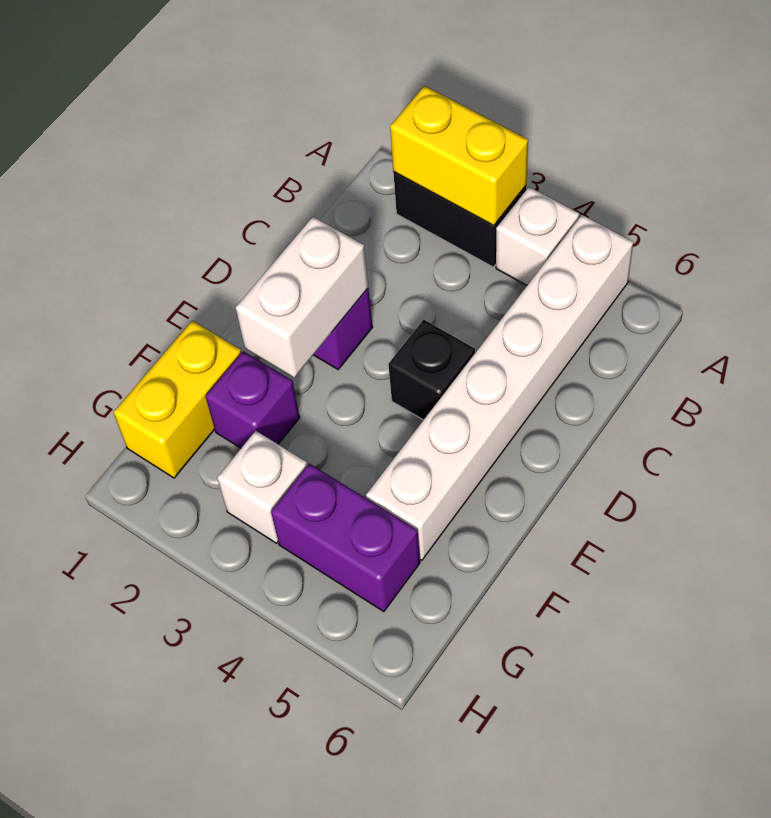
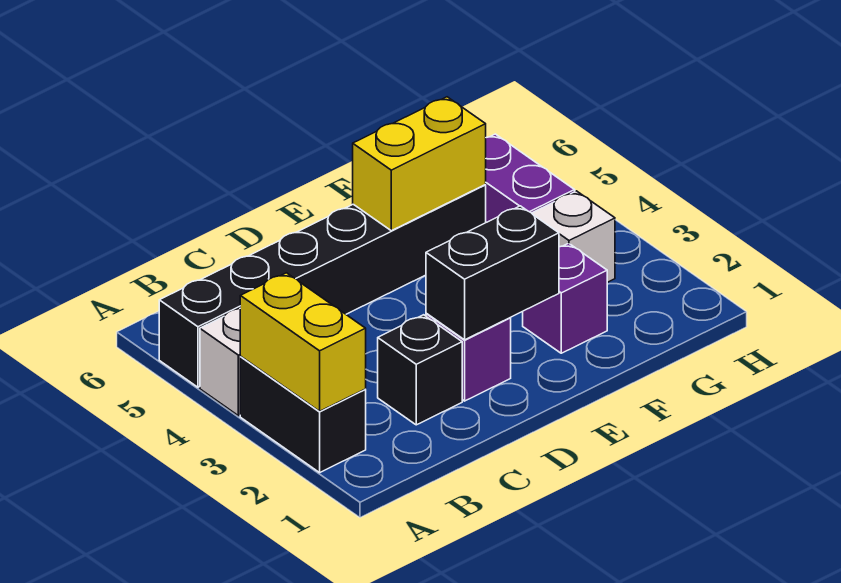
white brick A5:F5 level 1 -> black brick A5:F5 level 1
white brick D2:E2 level 2 -> black brick D2:E2 level 2
black brick D4 level 1 -> black brick C2 level 1
yellow brick F1:G1 level 1 -> yellow brick E5:F5 level 2

